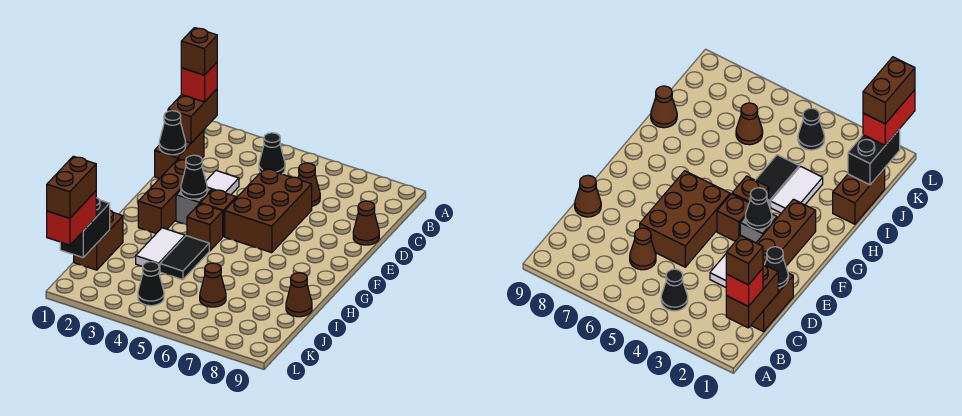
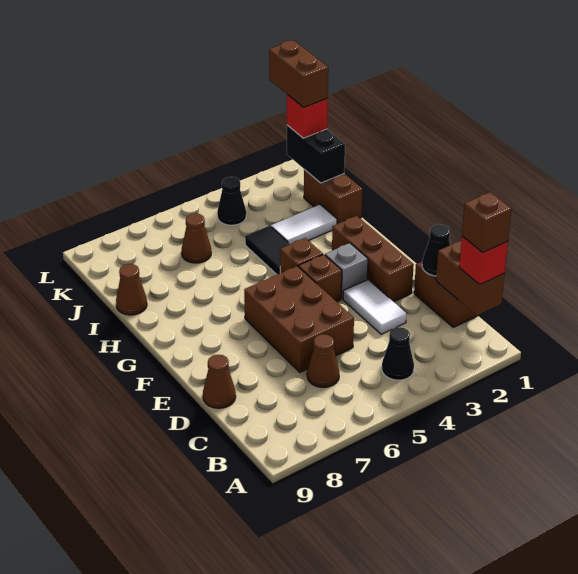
black cone F3 level 2 -> none
white tile H3:I3 level 1 -> white tile I2:I3 level 1
red brick K1:L1 level 3 -> red brick K1 level 3

